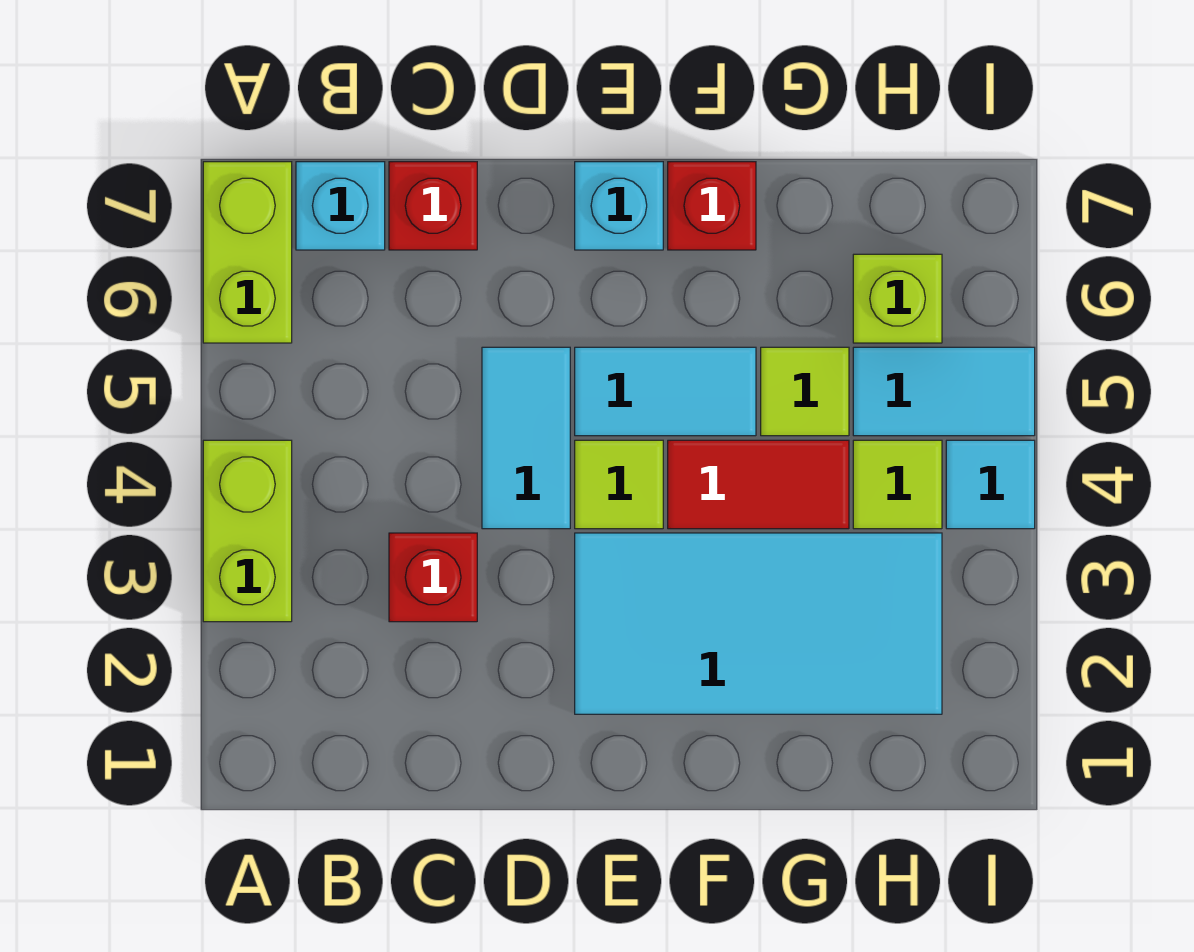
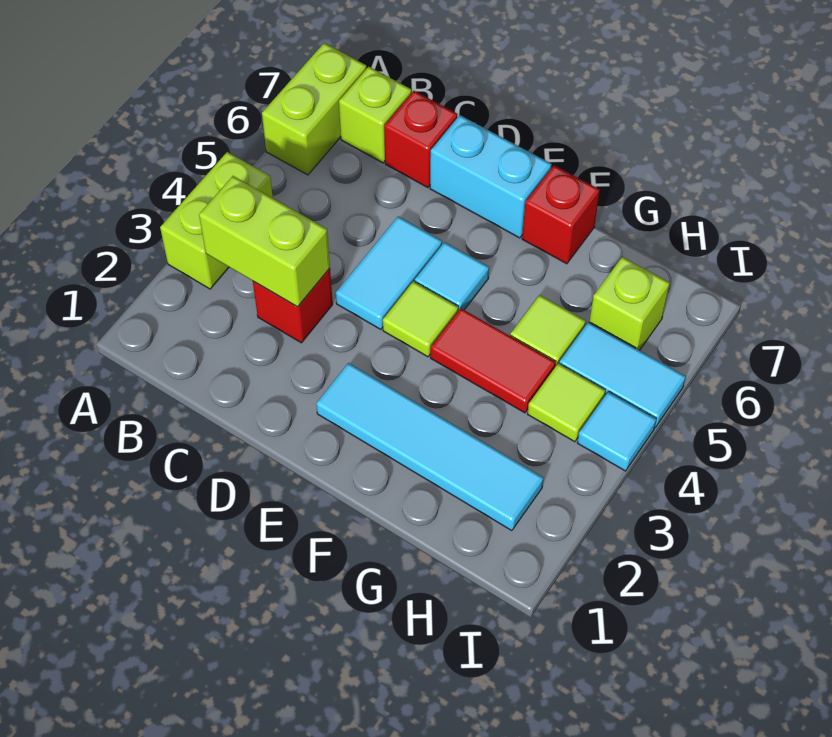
none -> lime brick B3:C3 level 2
cyan brick B7 level 1 -> lime brick B7 level 1
cyan tile E2:H3 level 1 -> cyan tile E2:H2 level 1
cyan tile E5:F5 level 1 -> cyan tile E5 level 1
cyan brick E7 level 1 -> cyan brick D7:E7 level 1

